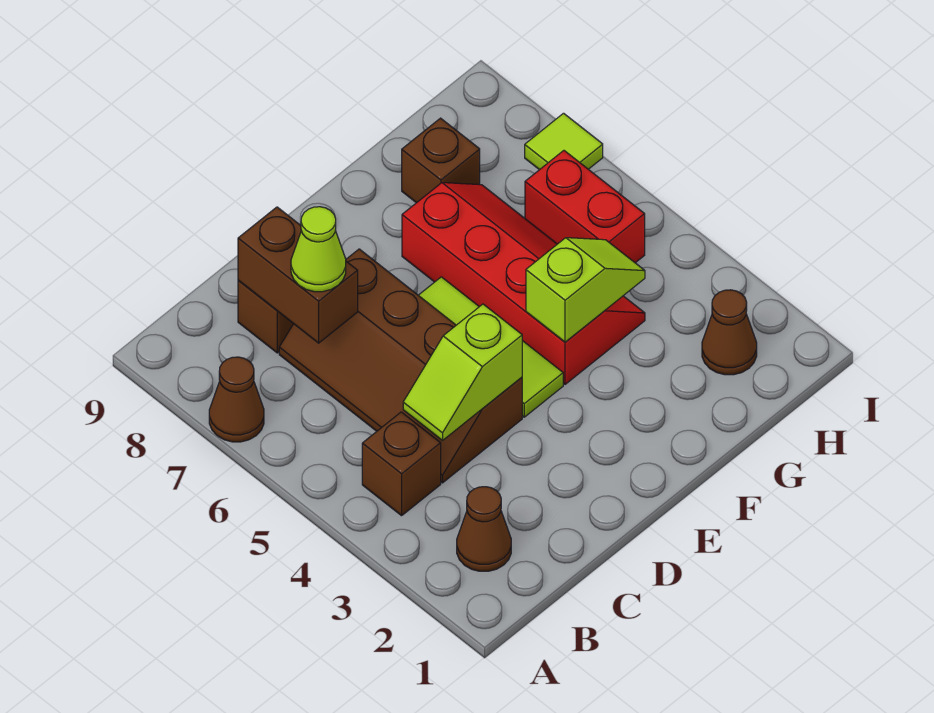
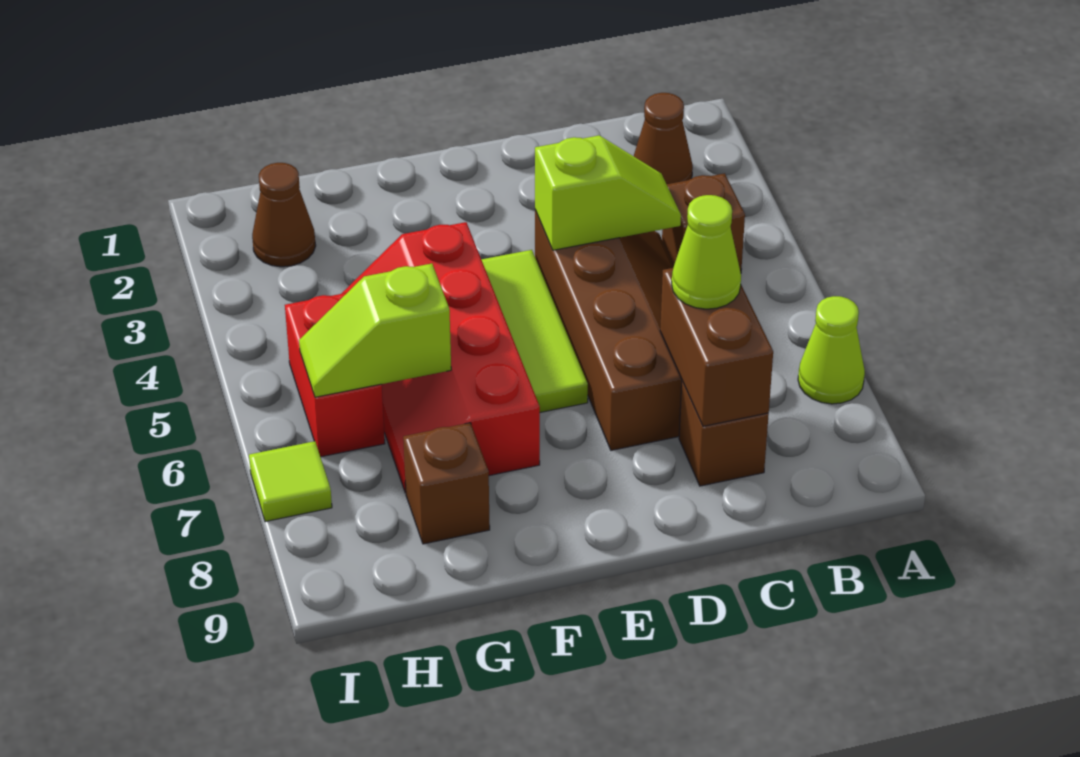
brown cone A7 level 1 -> lime cone A7 level 1
lime slope F4:G4 level 2 top F -> lime slope G6:H6 level 2 top G

